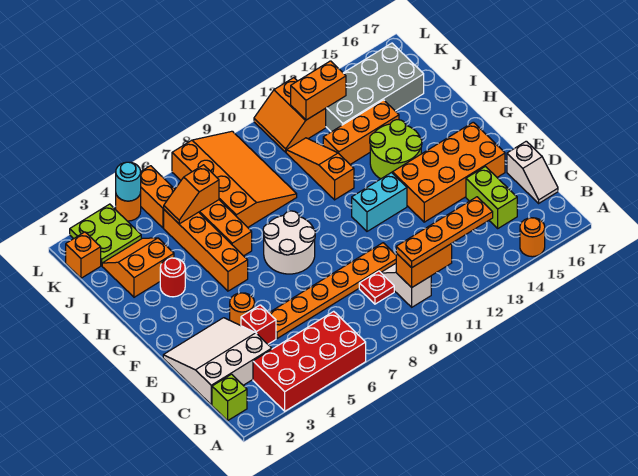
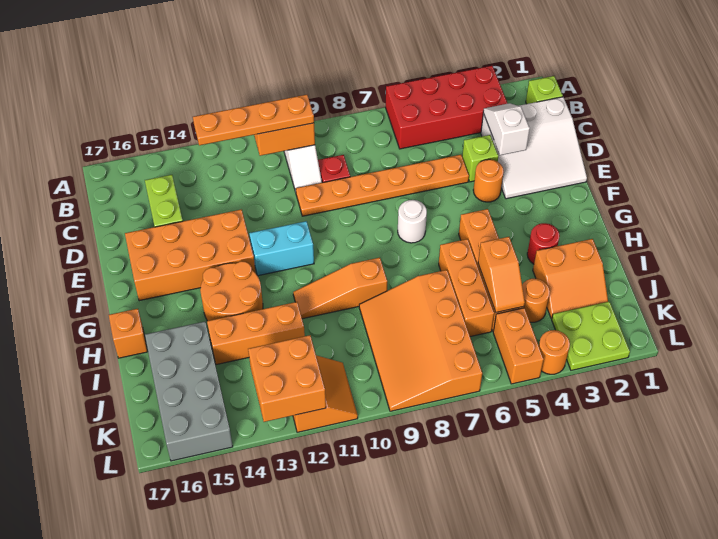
orange round brick A15 level 1 -> orange round brick J4 level 1
white slope C17:D17 level 1 top D -> white slope C3:D3 level 2 top D
red brick D4 level 1 -> lime brick D4 level 1
white round brick F7:G8 level 1 -> white round brick F7 level 1
lime round brick G13:H14 level 1 -> orange round brick G13:H14 level 1
orange slope H11:J11 level 1 top H -> orange slope H9:H11 level 1 top 9
orange slope J5:J6 level 2 top 6 -> orange slope I5:J5 level 2 top I
grey brick J13:K16 level 1 -> grey brick I15:L16 level 1
orange brick K1 level 1 -> orange brick H17 level 1
orange brick K12:K13 level 2 -> orange brick K12:L13 level 2
cyan round brick L4 level 2 -> none

